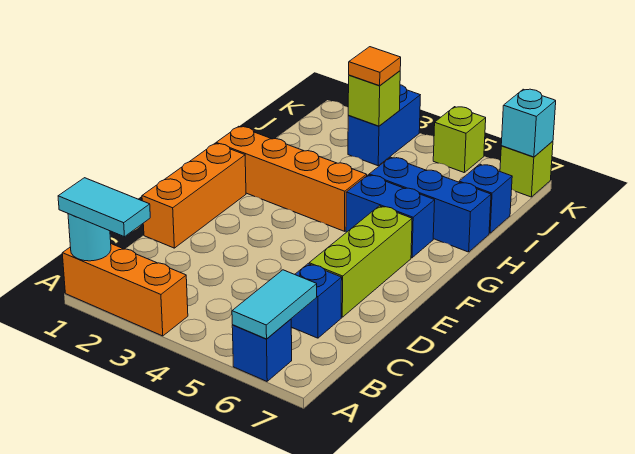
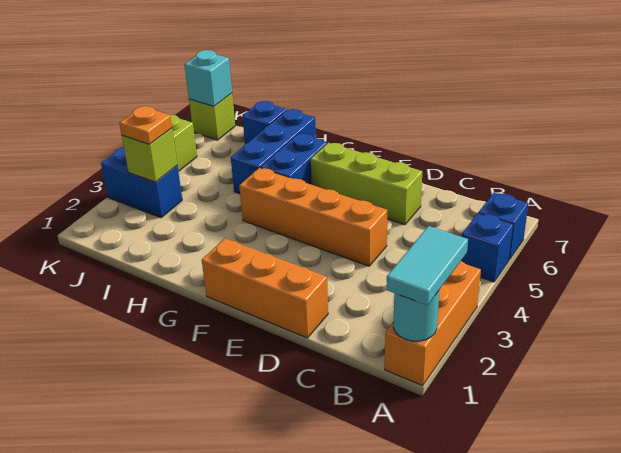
cyan tile A6:B6 level 2 -> none
blue brick C6 level 1 -> blue brick A5 level 1
orange brick G1:G4 level 1 -> orange brick D4:G4 level 1
orange tile J3 level 3 -> orange plate J3 level 3

